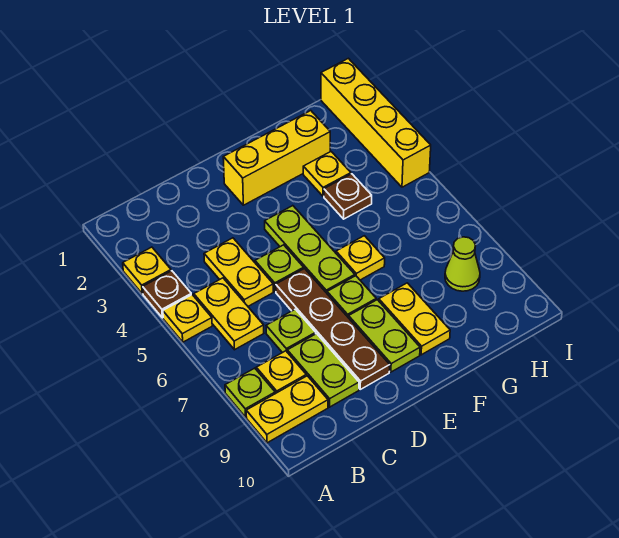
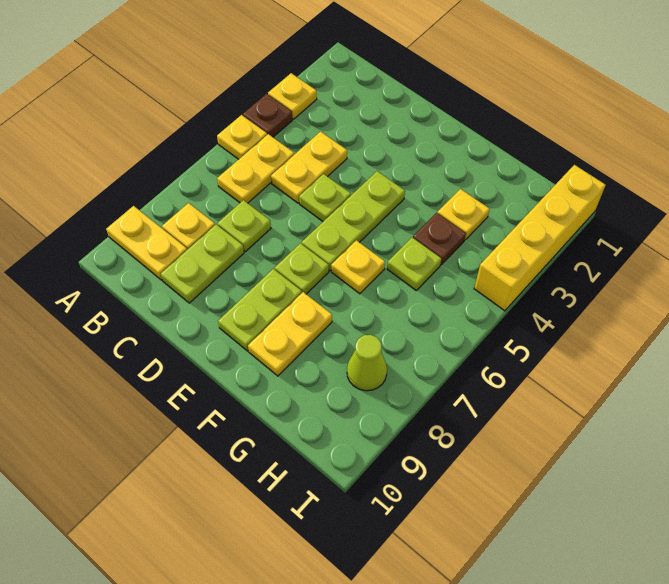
lime plate A8 level 1 -> lime plate G5 level 1
brown plate D6:D9 level 1 -> none
yellow brick E2:G2 level 1 -> none

